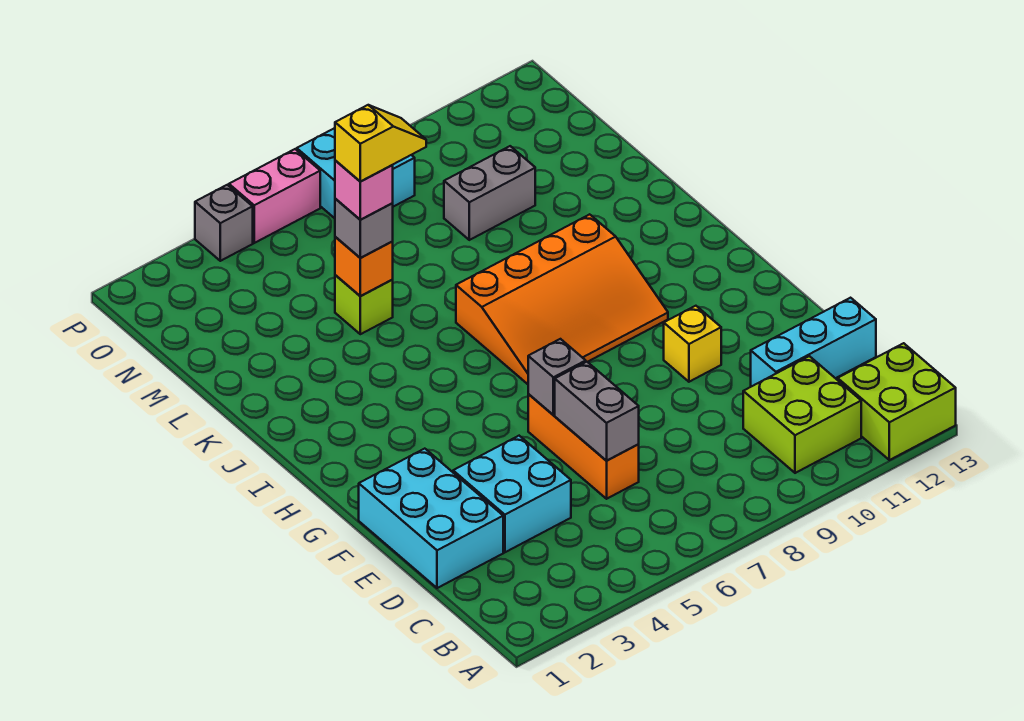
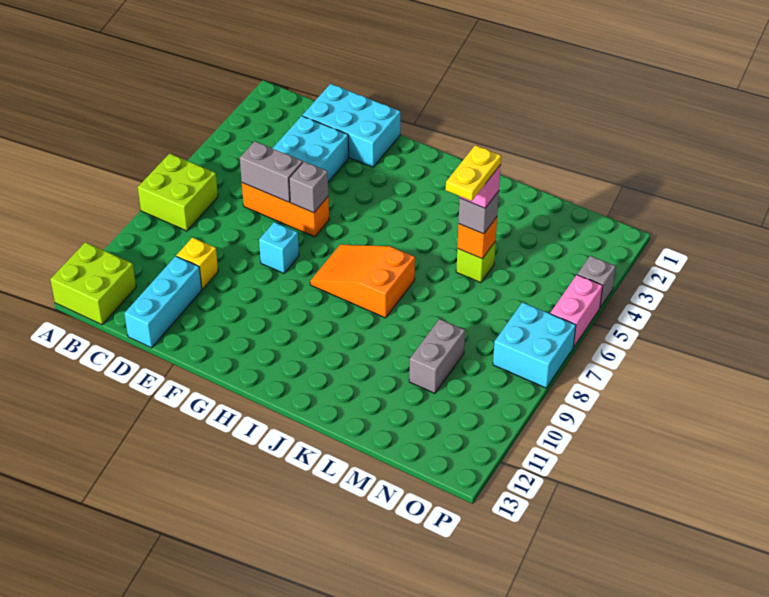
lime brick B10:C11 level 1 -> lime brick A7:B8 level 1
none -> cyan brick F8 level 1
yellow brick F10 level 1 -> yellow brick D10 level 1
orange slope H7:J10 level 1 top J -> orange slope H7:J8 level 1 top J
yellow slope L5:L6 level 5 top 5 -> yellow plate L5:L6 level 5

